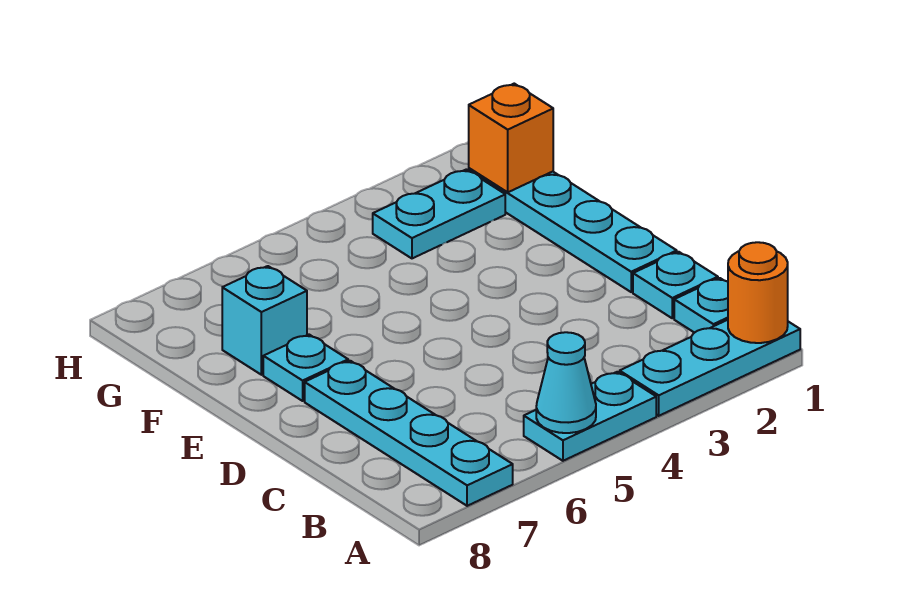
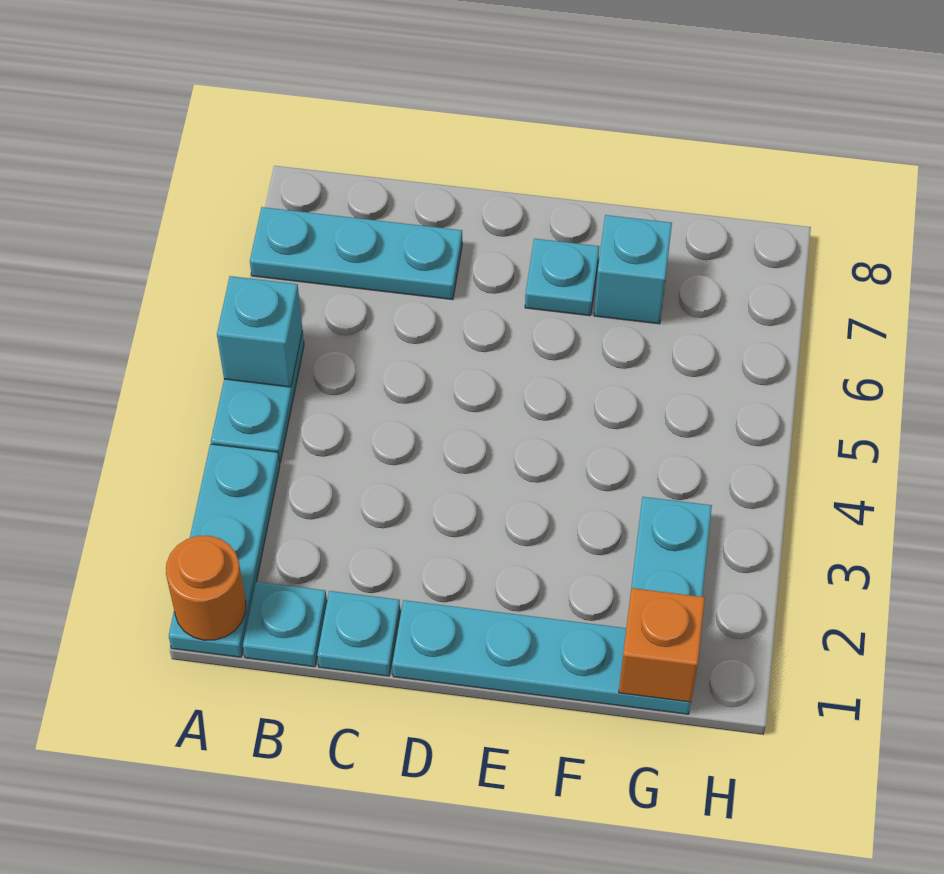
cyan cone A5 level 2 -> cyan brick A5 level 2
cyan plate A7:D7 level 1 -> cyan plate A7:C7 level 1

